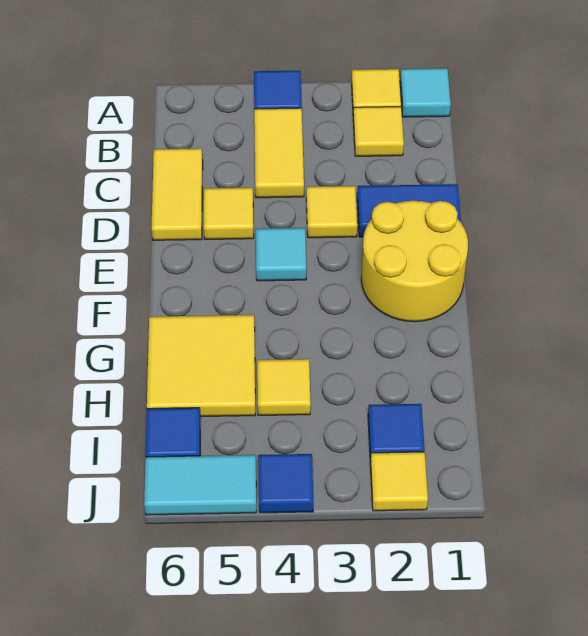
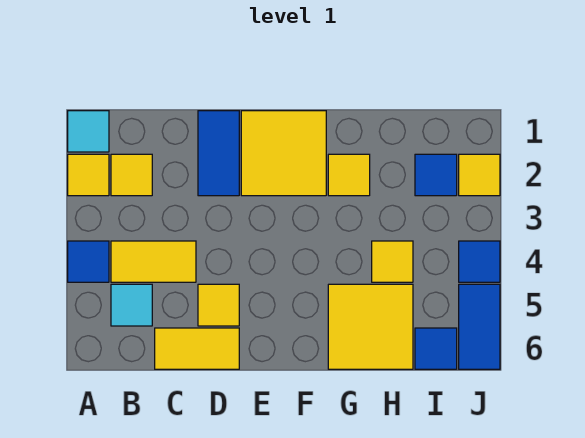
yellow tile D3 level 1 -> yellow tile G2 level 1
yellow round brick E1:F2 level 1 -> yellow tile E1:F2 level 1
cyan tile E4 level 1 -> cyan tile B5 level 1
cyan tile J5:J6 level 1 -> blue tile J5:J6 level 1

